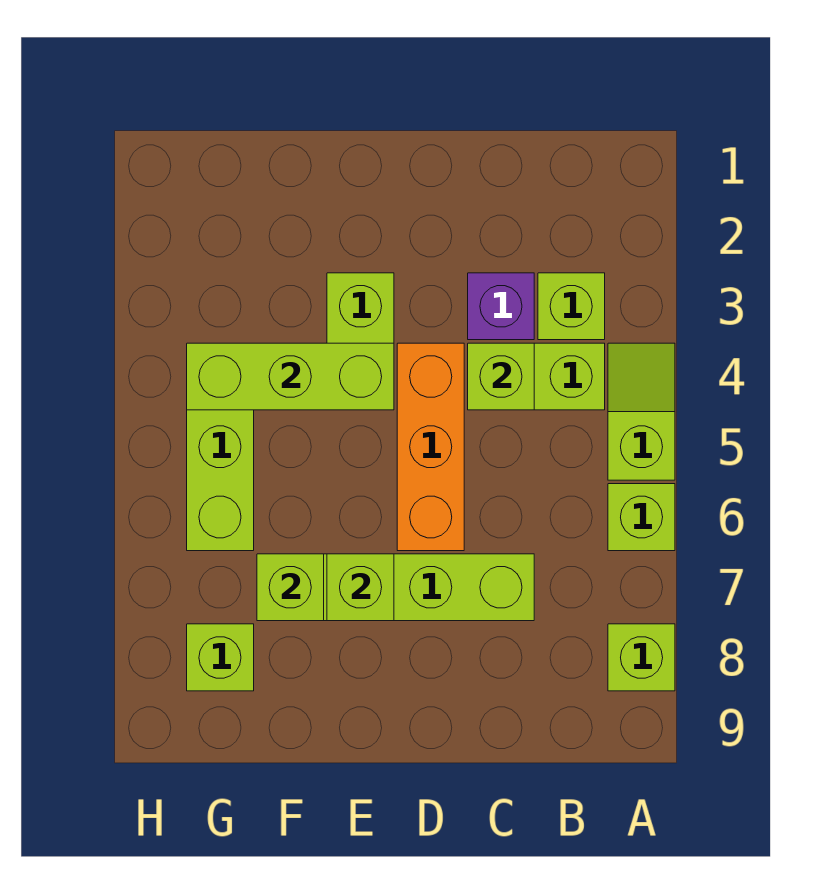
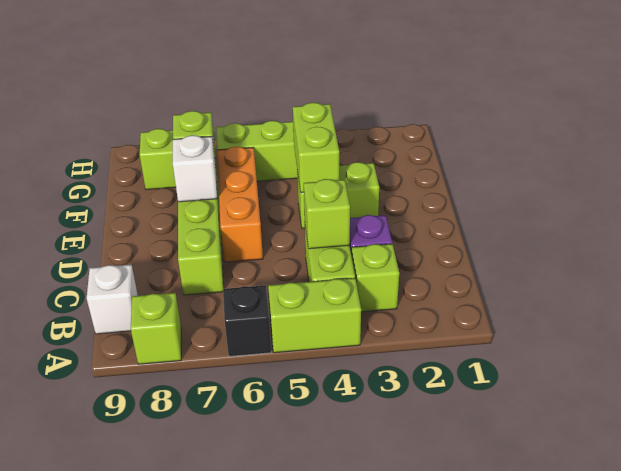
lime slope A4:A5 level 1 top 5 -> lime brick A4:A5 level 1
lime brick A6 level 1 -> black brick A6 level 1
none -> white brick B9 level 1
orange brick D4:D6 level 1 -> orange brick D6:F6 level 1
lime brick E4:G4 level 2 -> lime brick E4:F4 level 2
lime brick E7 level 2 -> white brick E7 level 2

